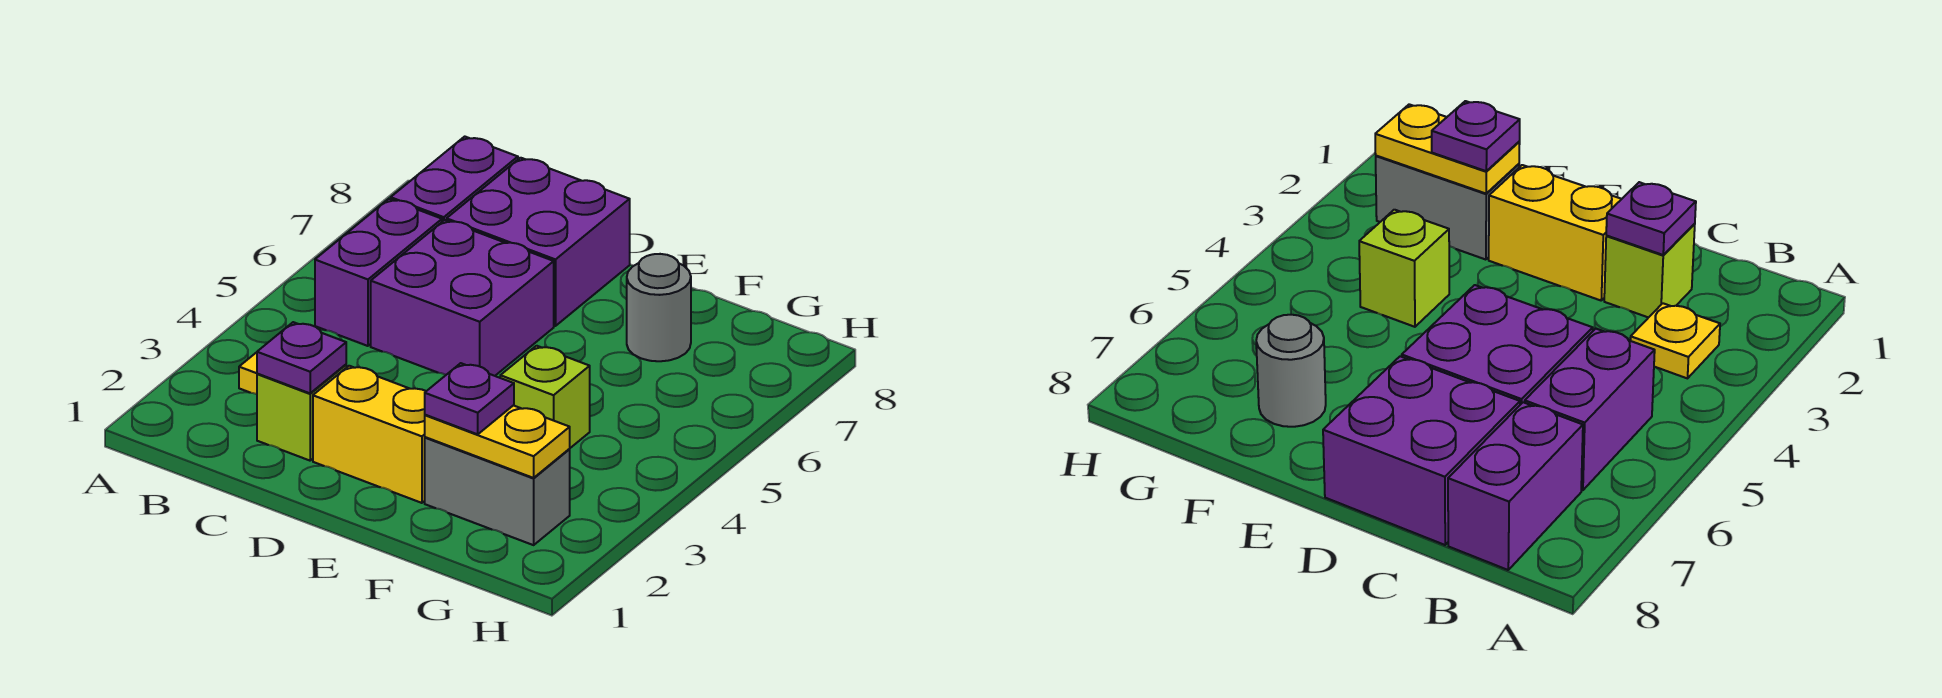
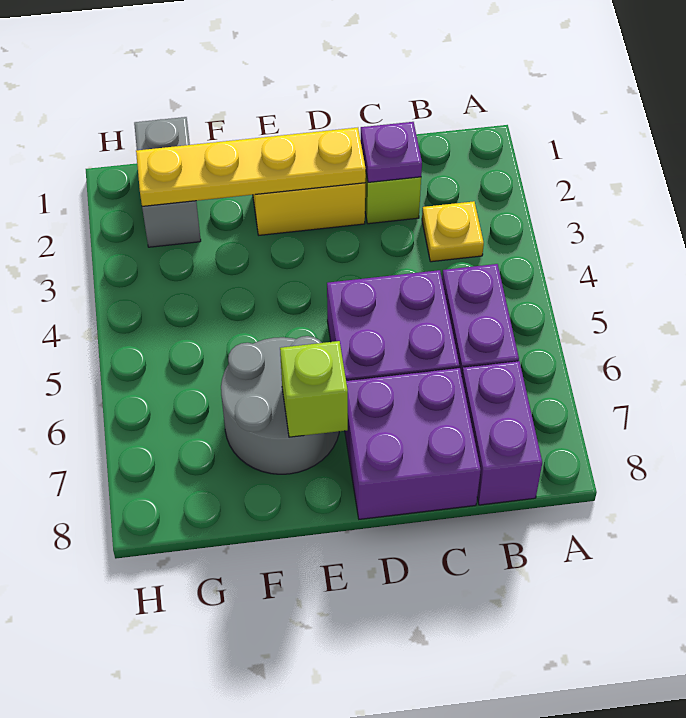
grey brick F2:G2 level 1 -> grey brick G1:G2 level 1
yellow plate F2:G2 level 2 -> yellow plate D2:G2 level 2
purple plate F2 level 3 -> none
lime brick F4 level 1 -> lime brick E7 level 2
grey round brick F7 level 1 -> grey round brick E6:F7 level 1

